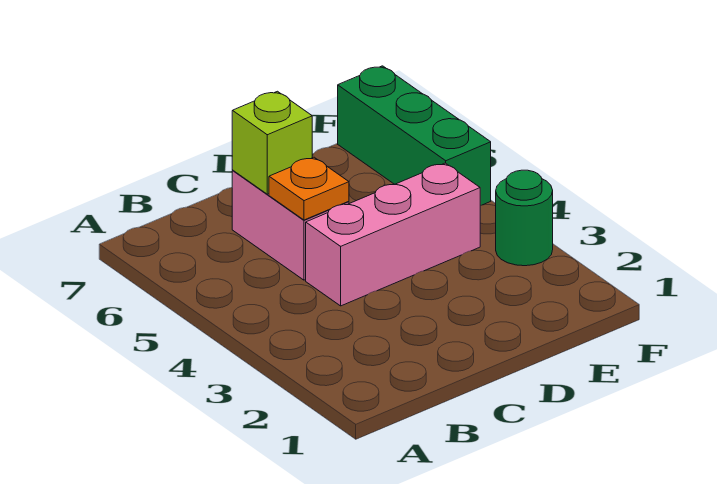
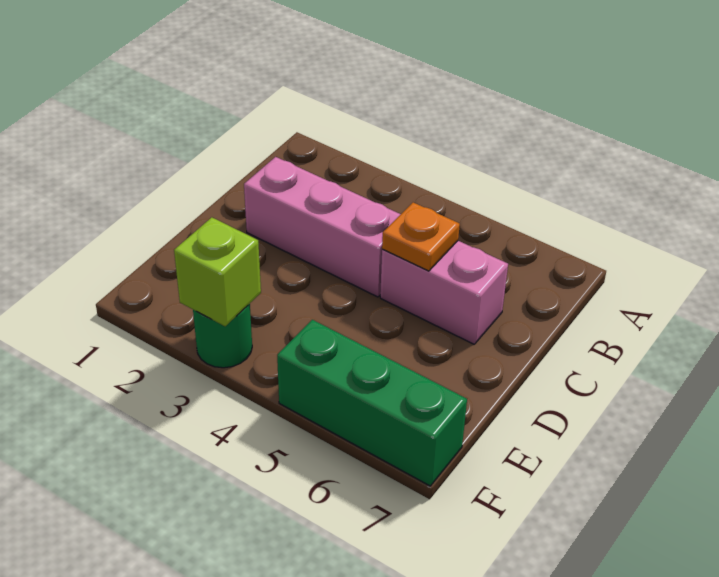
pink brick C4:E4 level 1 -> pink brick C2:C4 level 1
lime brick C6 level 2 -> lime brick F3 level 2

